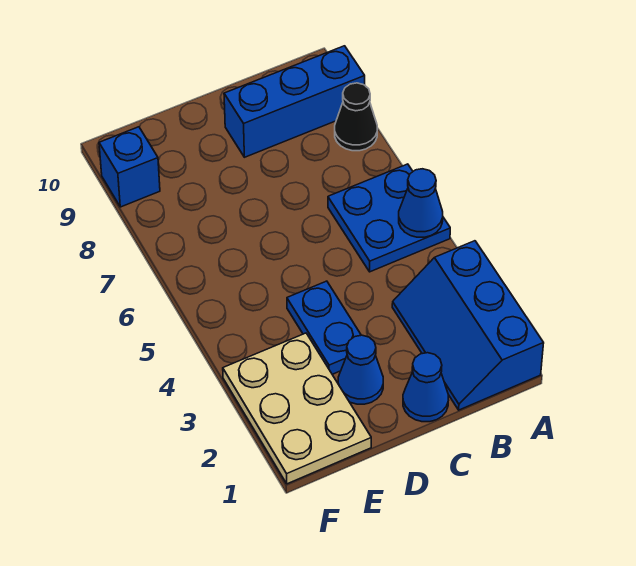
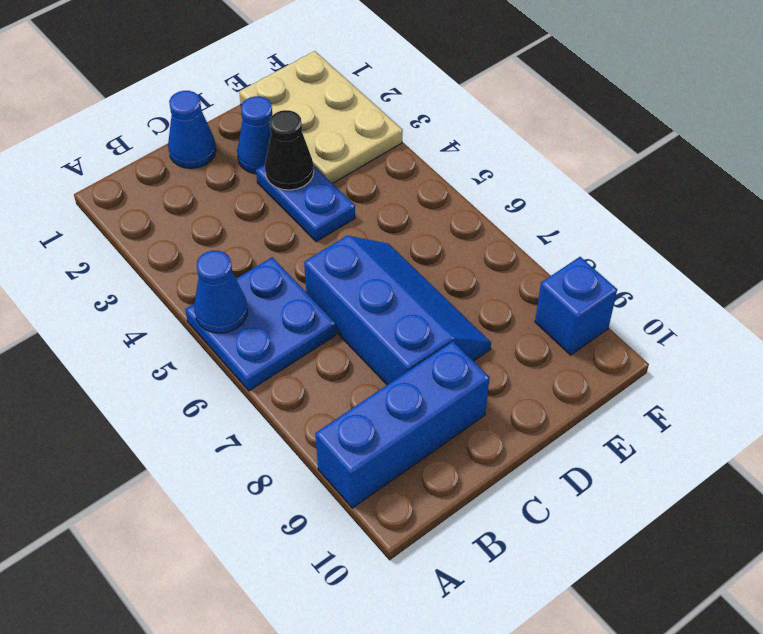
blue slope A1:B3 level 1 top A -> blue slope C6:D8 level 1 top C
black cone A8 level 1 -> black cone D3 level 2

